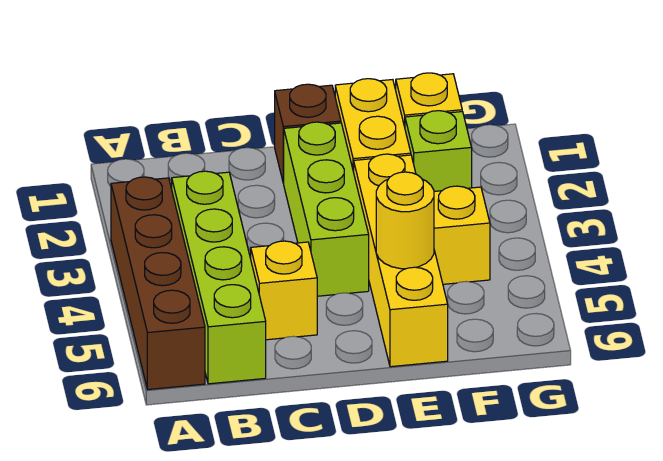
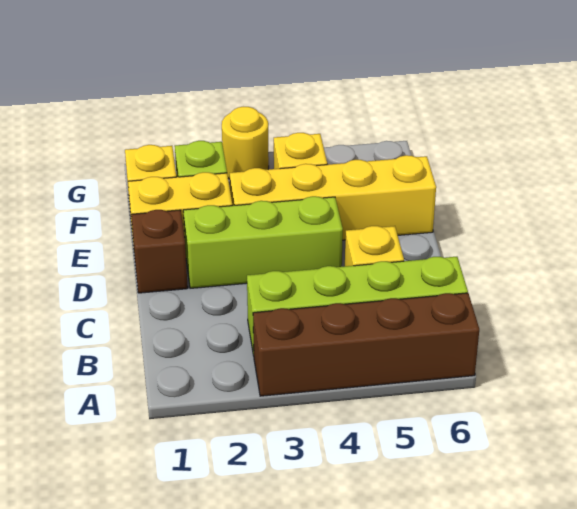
yellow round brick E5 level 2 -> yellow round brick G3 level 1

